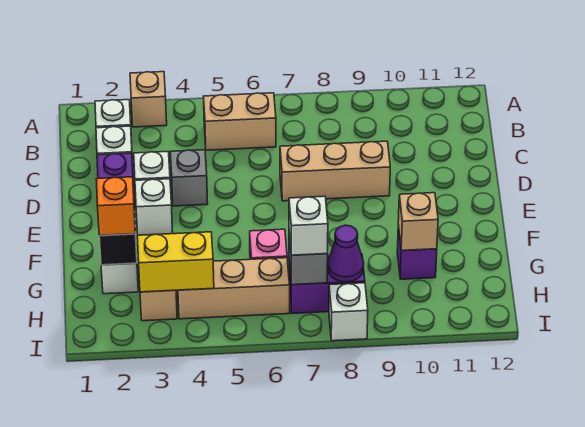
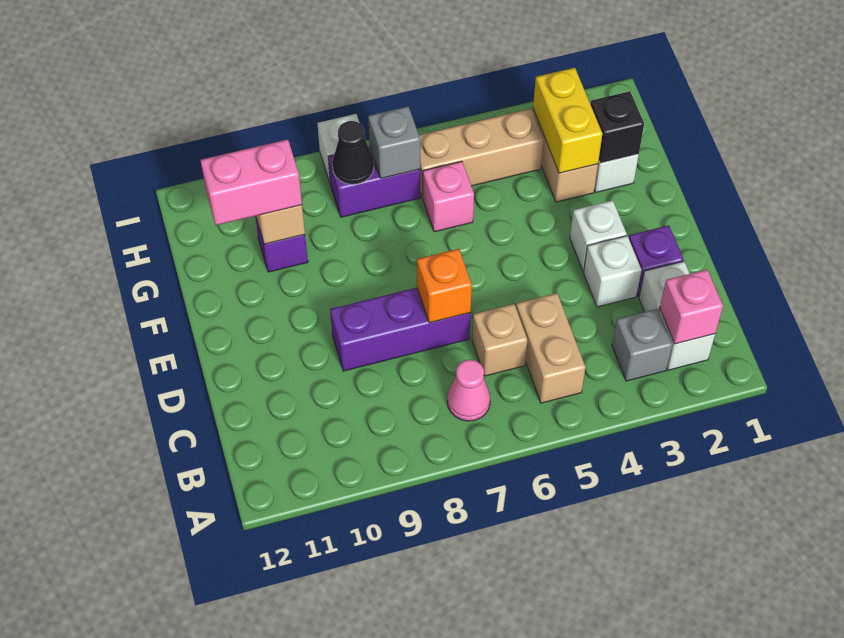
tan brick A3 level 1 -> tan brick C6 level 1
none -> pink brick B2 level 2
tan brick B5:B6 level 1 -> tan brick B5:C5 level 1
none -> pink cone B7 level 1
grey brick D4 level 1 -> grey brick B3 level 1
tan brick D7:D9 level 1 -> purple brick D7:D9 level 1
orange brick G2 level 3 -> orange brick D7 level 2
none -> pink brick G10:G11 level 3
yellow brick H3:H4 level 2 -> yellow brick G3:H3 level 2
white brick H7 level 3 -> none
purple cone H8 level 2 -> black cone H8 level 2

